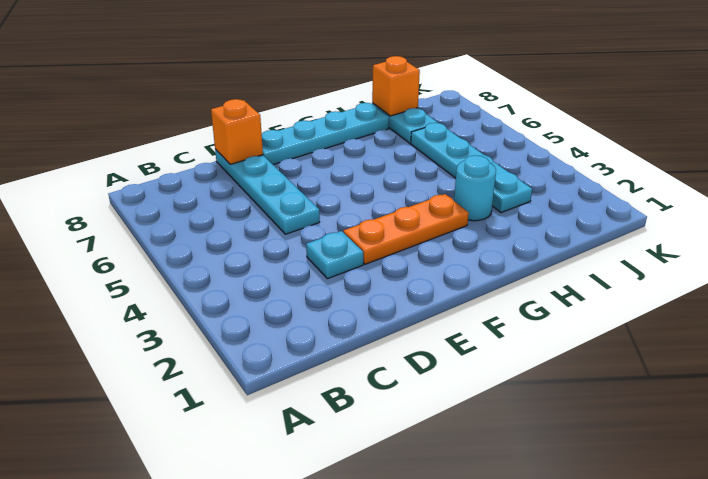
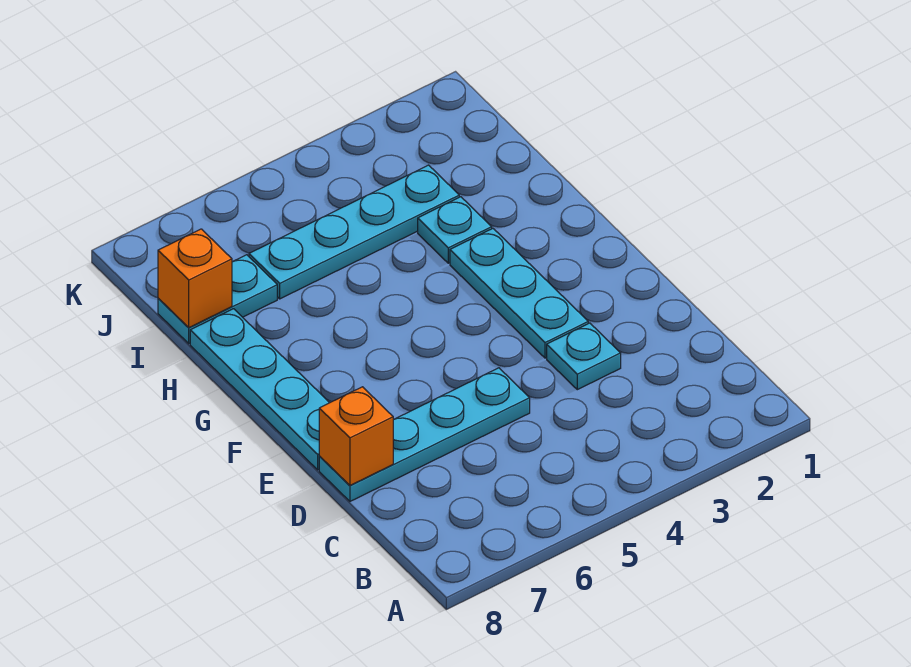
orange plate E3:G3 level 1 -> cyan plate E3:G3 level 1
cyan round brick H3 level 1 -> cyan plate H3 level 1

